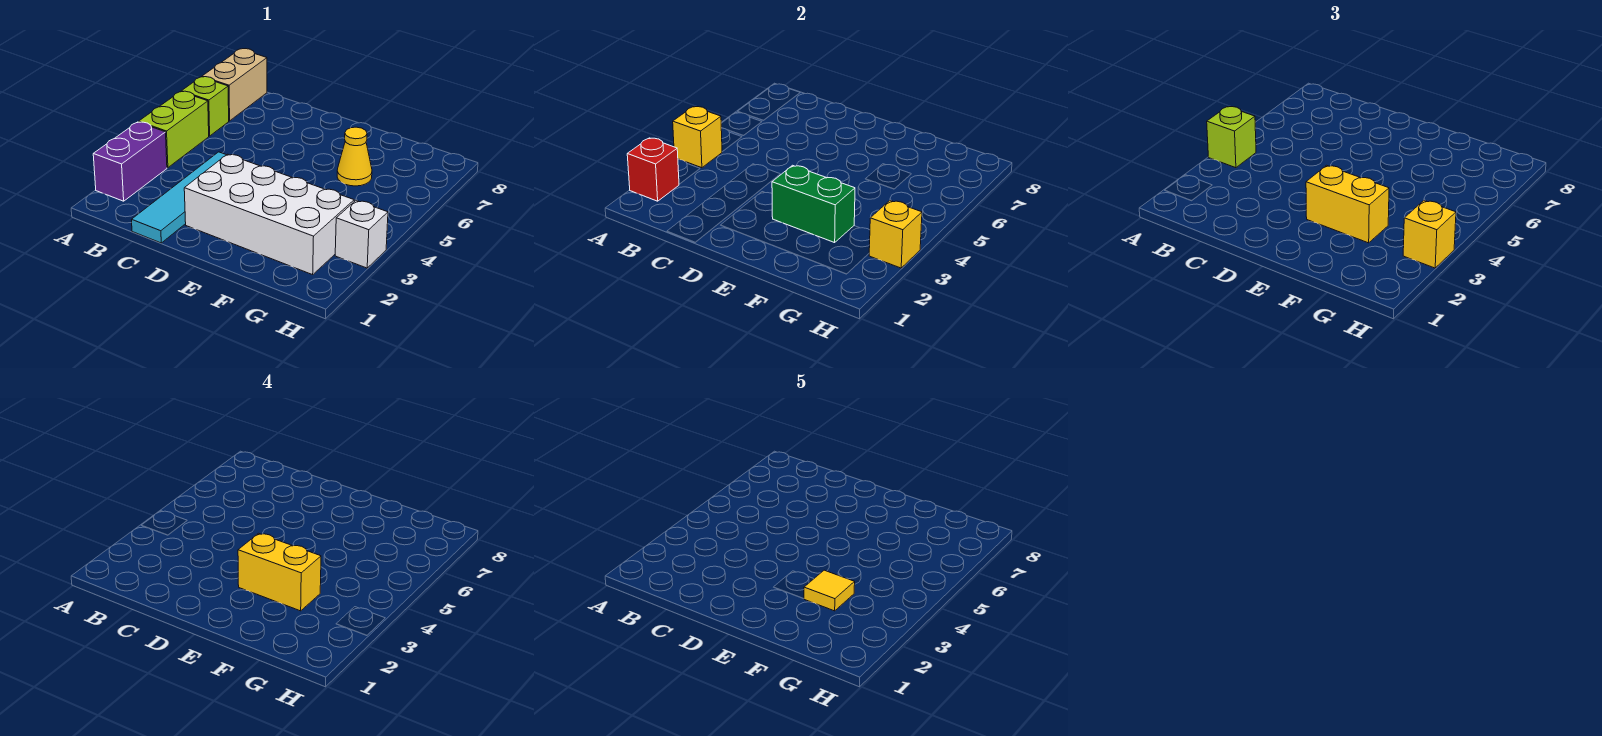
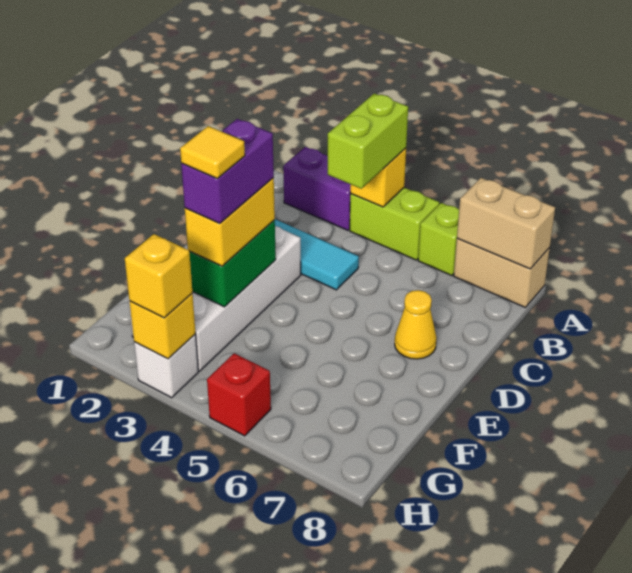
red brick A2 level 2 -> red brick H5 level 1
lime brick A4 level 3 -> lime brick A4:B4 level 3
none -> tan brick A7:A8 level 2
yellow brick E3:F3 level 4 -> purple brick E3:F3 level 4
yellow cone F6 level 1 -> yellow cone D7 level 1

